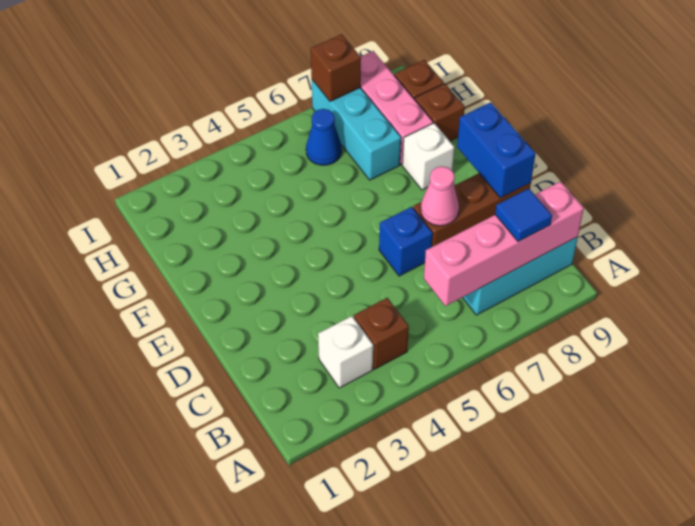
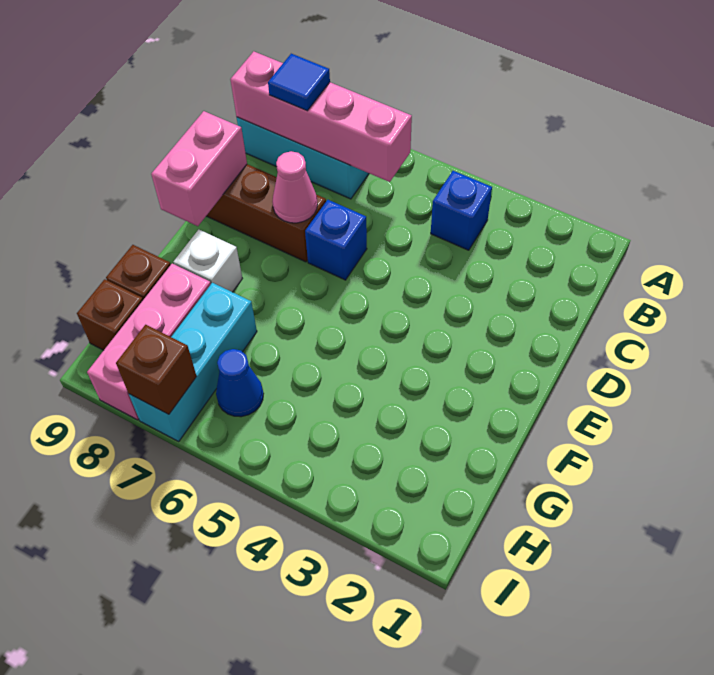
white brick B3 level 1 -> none
brown brick B4 level 1 -> blue brick B4 level 1
blue brick D9:E9 level 2 -> pink brick D9:E9 level 2

